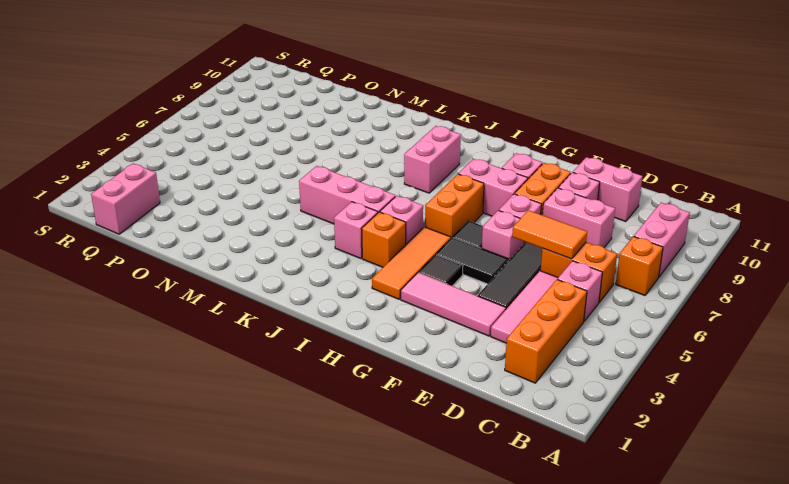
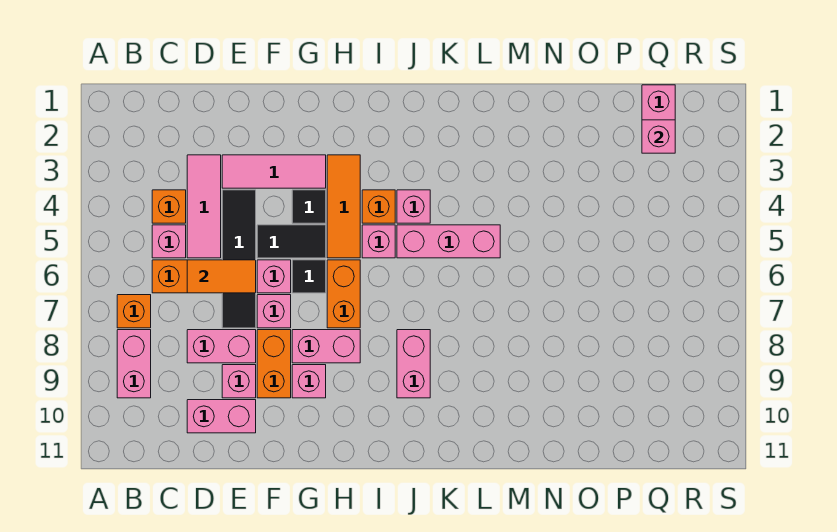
orange brick C2:C4 level 1 -> orange brick C4 level 1
none -> pink brick Q2 level 2

